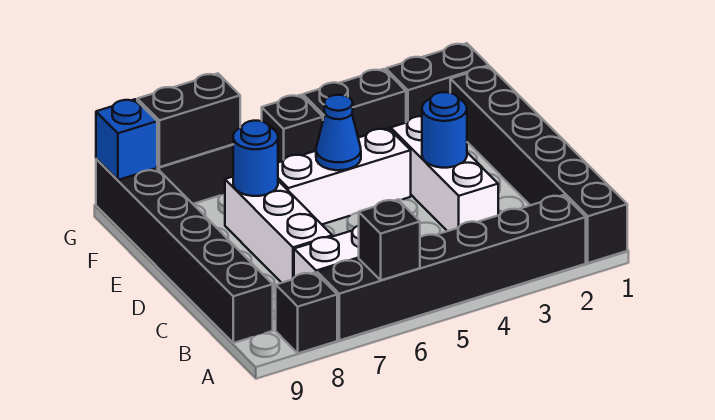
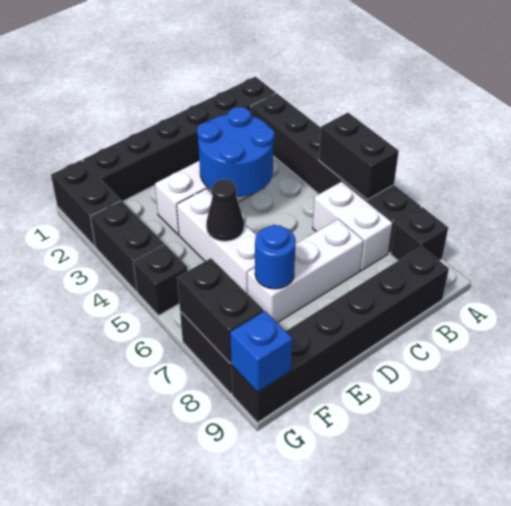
black brick A6 level 2 -> black brick A5:A6 level 2
blue round brick D3 level 2 -> blue round brick C3:D4 level 2
blue cone E5 level 2 -> black cone E5 level 2

